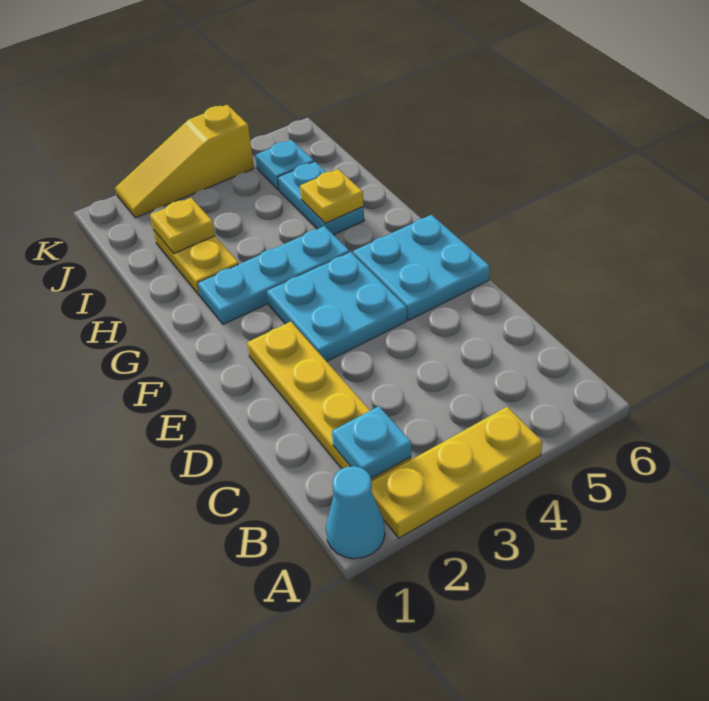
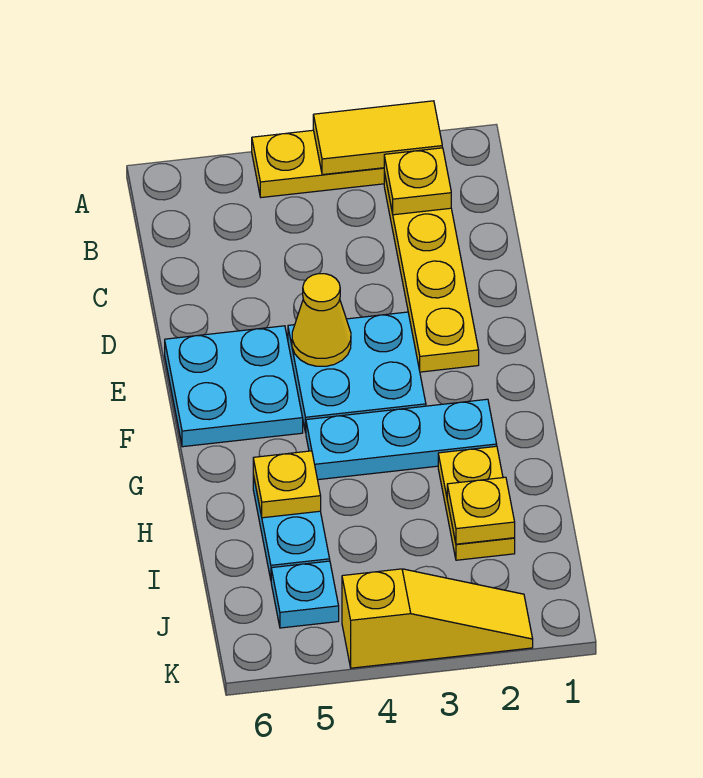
cyan cone A1 level 1 -> none
none -> yellow tile A2:A3 level 2
cyan plate B2 level 2 -> yellow plate B2 level 2
none -> yellow cone E4 level 2

